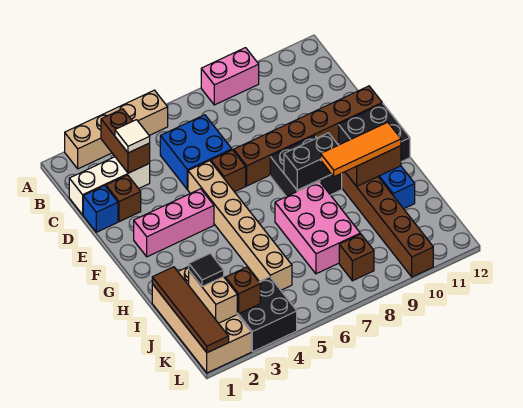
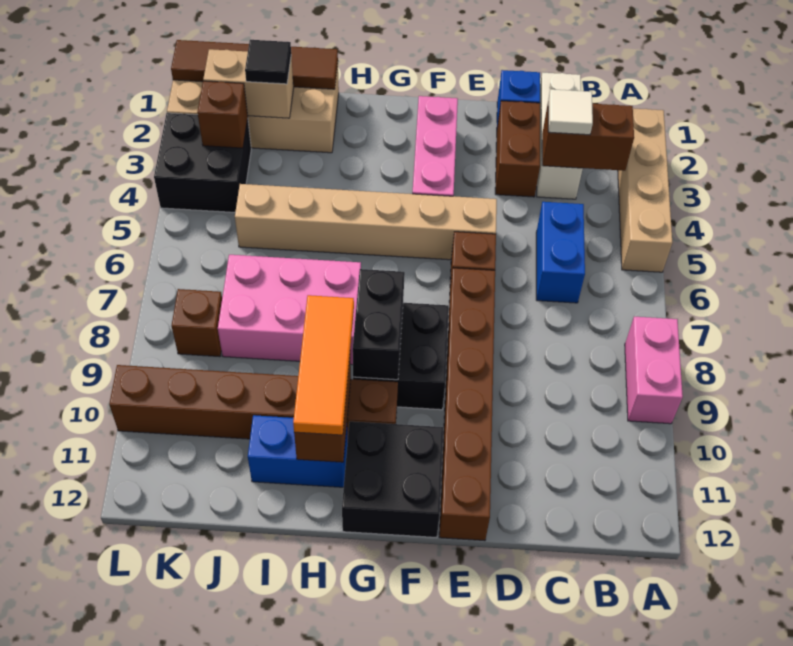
blue brick C5:D6 level 1 -> blue brick C5:C6 level 1
brown brick D2 level 1 -> brown brick D2:D3 level 1

